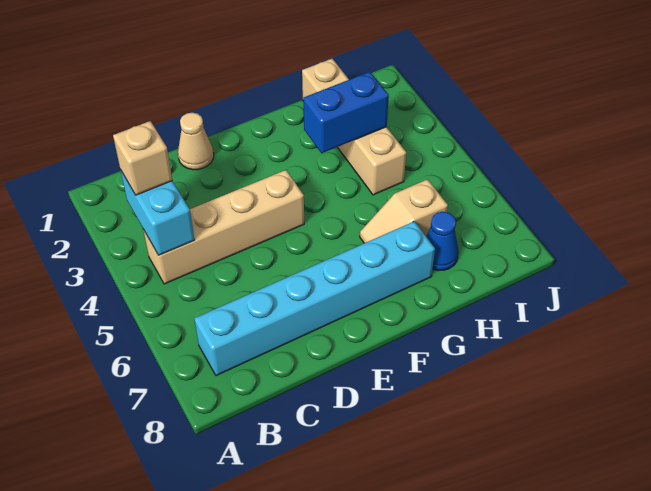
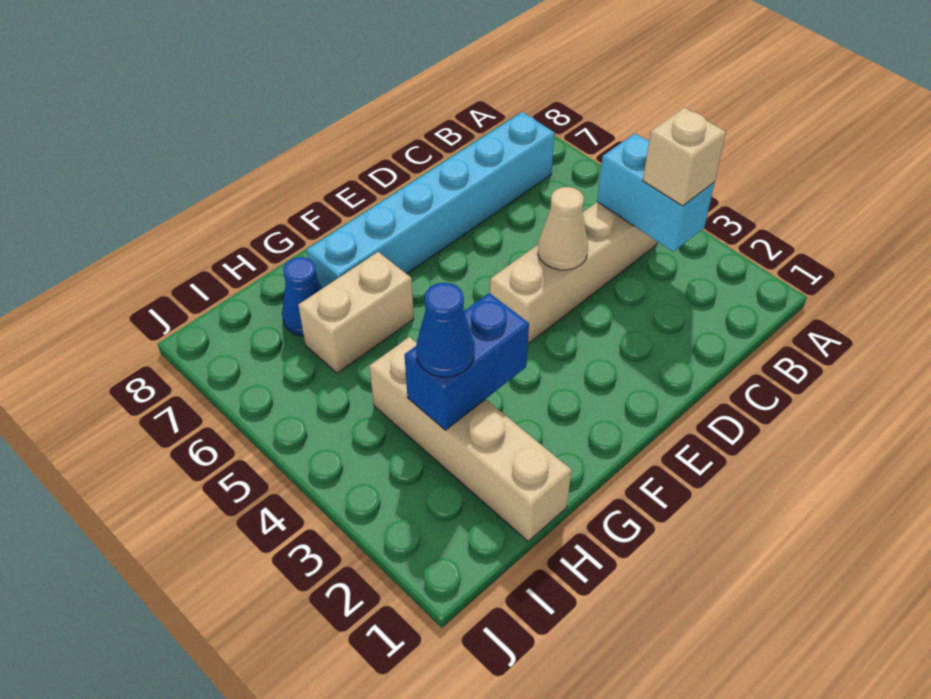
tan cone D1 level 1 -> tan cone D4 level 2
tan slope G6:H6 level 1 top H -> tan brick G6:H6 level 1
none -> blue cone H3 level 3

